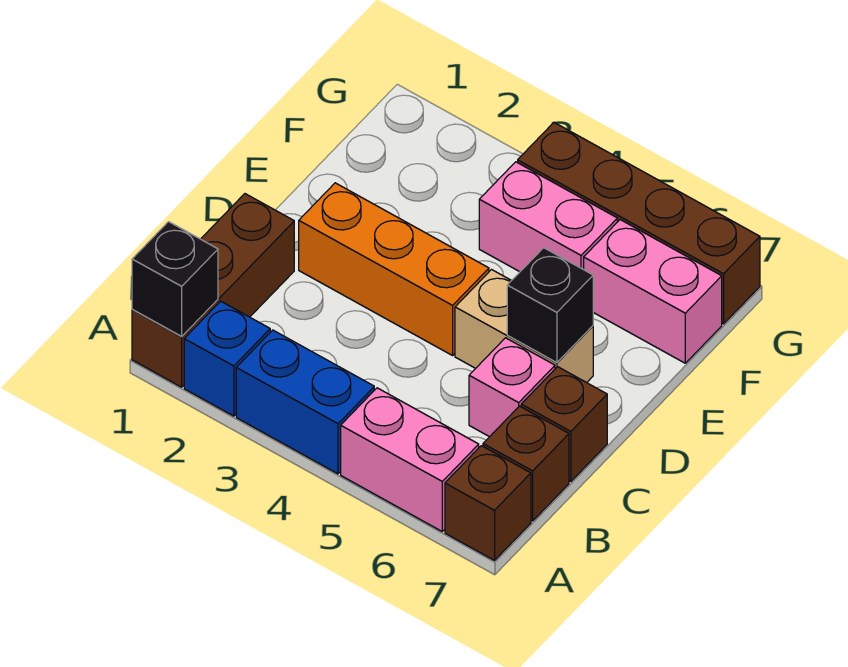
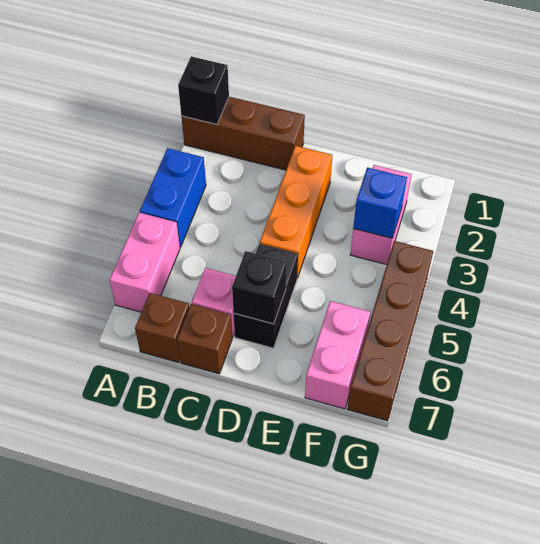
blue brick A2 level 1 -> blue brick F3 level 2
brown brick A7 level 1 -> none
tan brick D5:D6 level 1 -> black brick D5:D6 level 1
pink brick F4:F5 level 1 -> pink brick F2:F3 level 1

